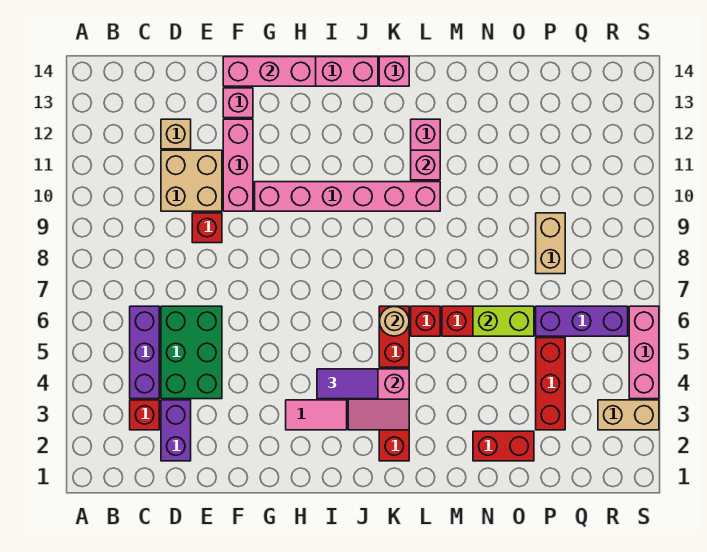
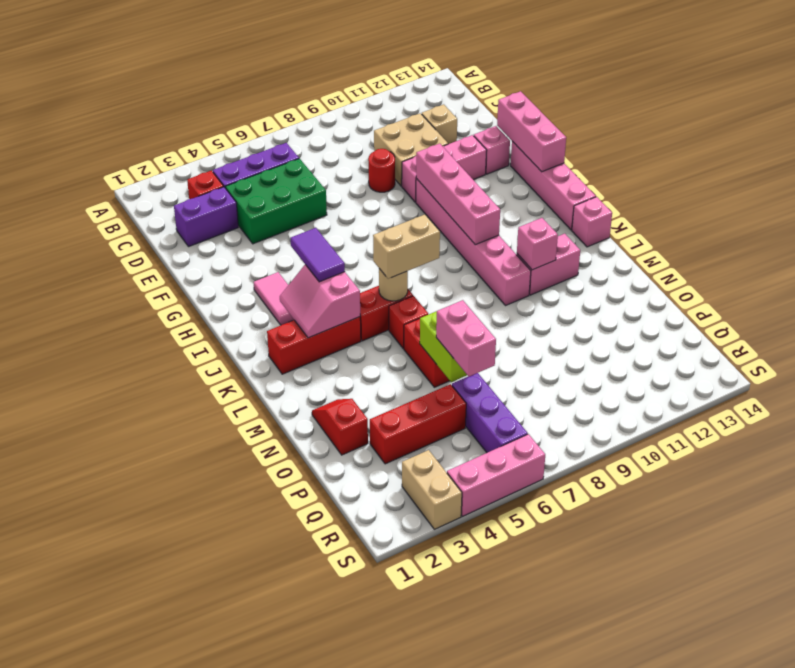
red brick E9 level 1 -> red round brick E9 level 1
none -> pink brick G10:J10 level 2
red brick N2:O2 level 1 -> red slope N2:O2 level 1 top O
none -> pink brick O6:P6 level 3
tan brick P8:P9 level 1 -> tan brick K6:K7 level 3

